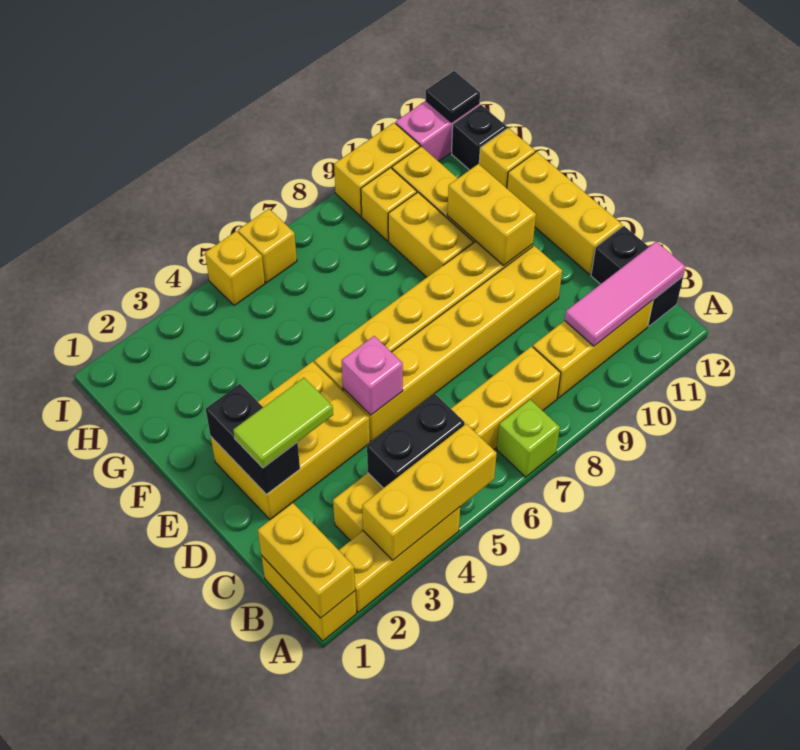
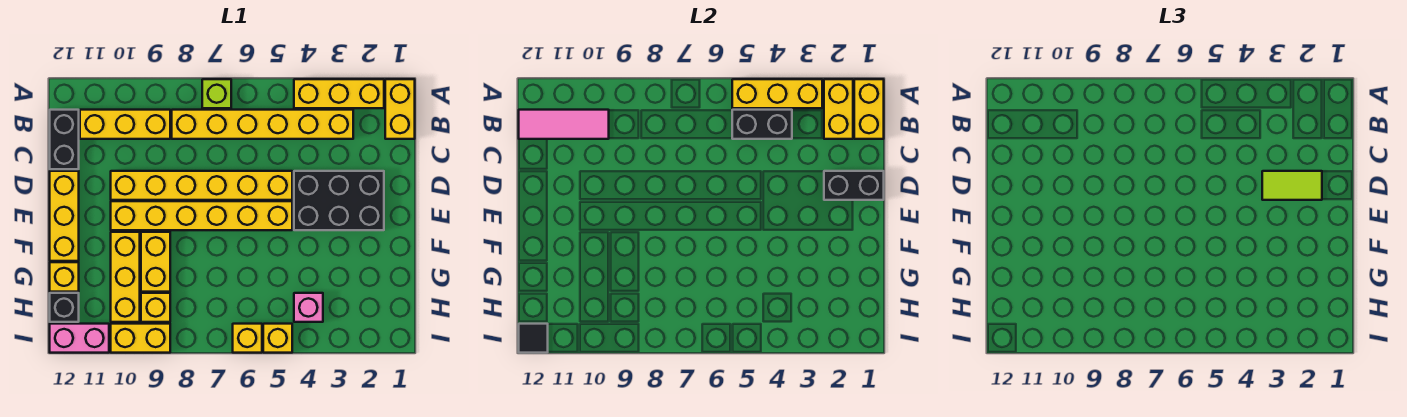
yellow brick D2:E4 level 1 -> black brick D2:E4 level 1
black brick D2:E2 level 2 -> black brick D1:D2 level 2
pink brick D5 level 2 -> pink brick H4 level 1
yellow brick E10:F10 level 2 -> yellow brick A2:B2 level 2

